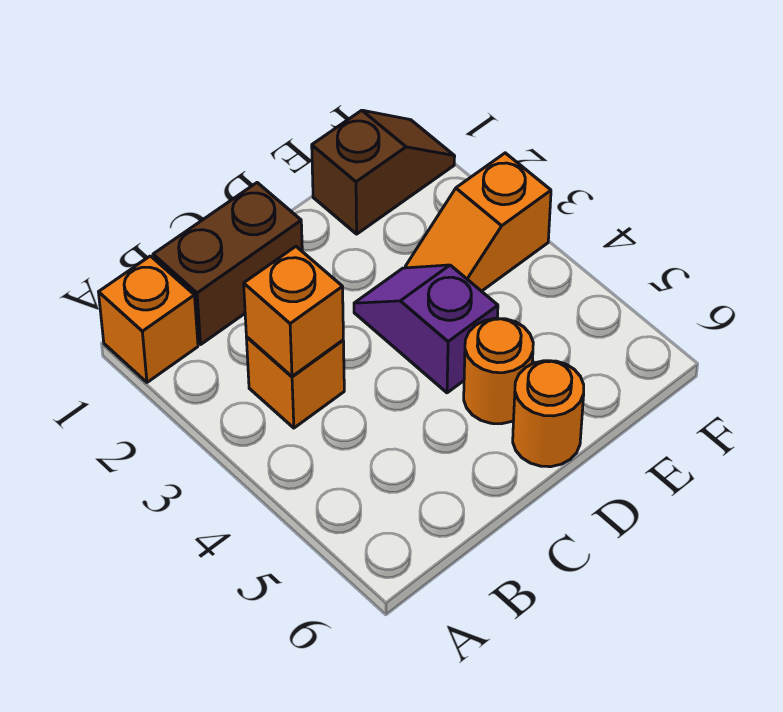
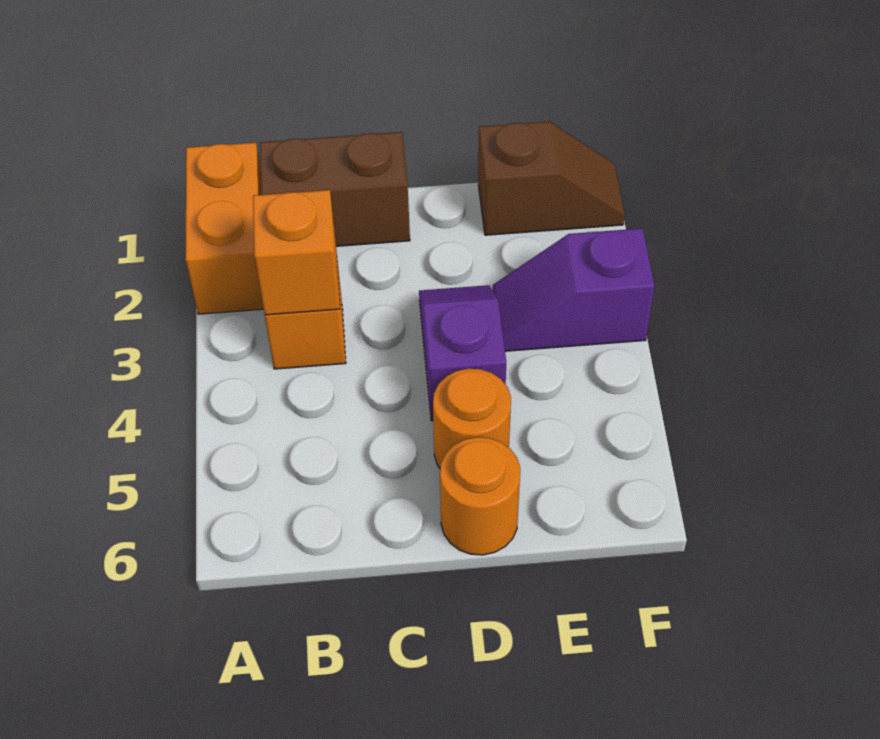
orange brick A1 level 1 -> orange brick A1:A2 level 1
orange slope E3:F3 level 1 top F -> purple slope E3:F3 level 1 top F

